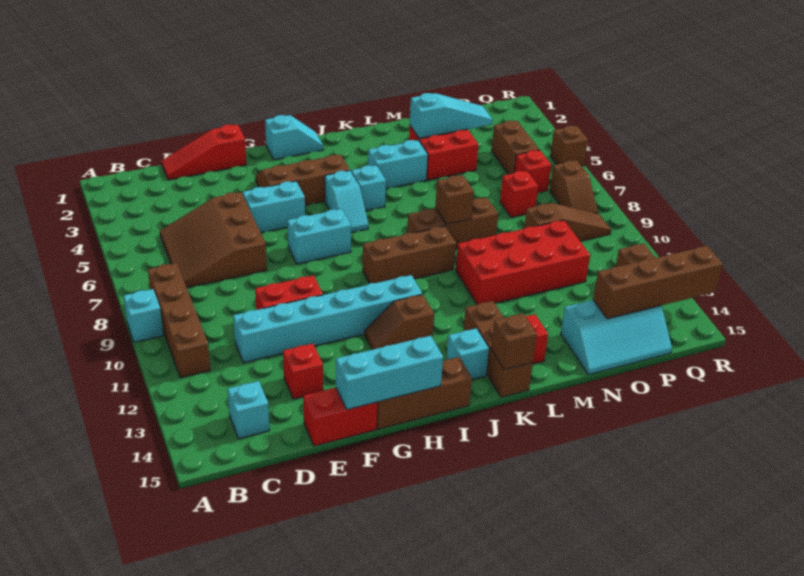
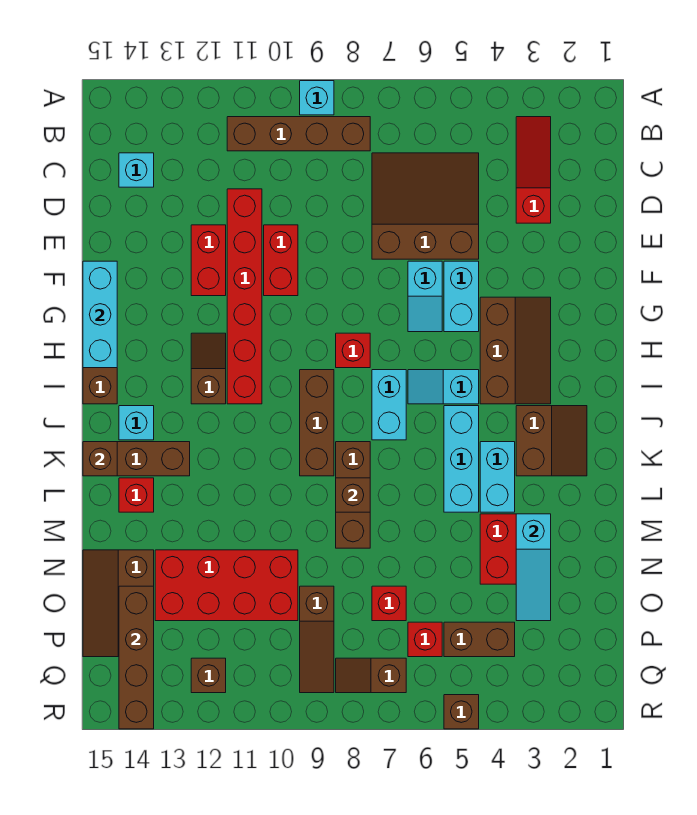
red slope D1:F1 level 1 top F -> red slope B3:D3 level 1 top D
cyan brick D11:I11 level 1 -> red brick D11:I11 level 1
red brick E13 level 1 -> red brick H8 level 1
red brick E15:F15 level 1 -> red brick E12:F12 level 1
cyan brick G7:H7 level 1 -> cyan brick I7:J7 level 1
cyan slope H1:I1 level 1 top H -> cyan slope F6:G6 level 1 top F
none -> brown slope J2:K3 level 1 top 3
cyan brick J5 level 1 -> cyan brick J5:L5 level 1
red brick L10:O11 level 1 -> red brick N10:O13 level 1
cyan slope N14:P15 level 1 top 14 -> brown slope N14:P15 level 1 top 14

